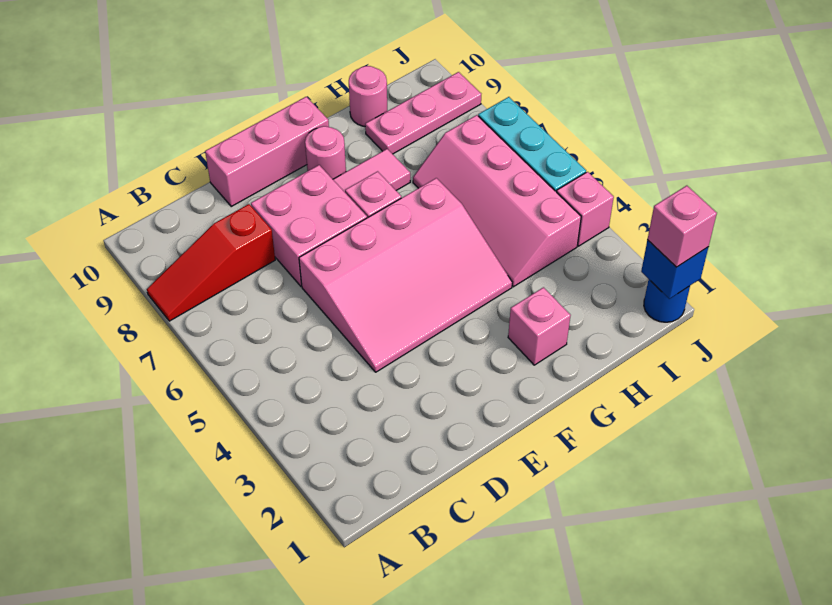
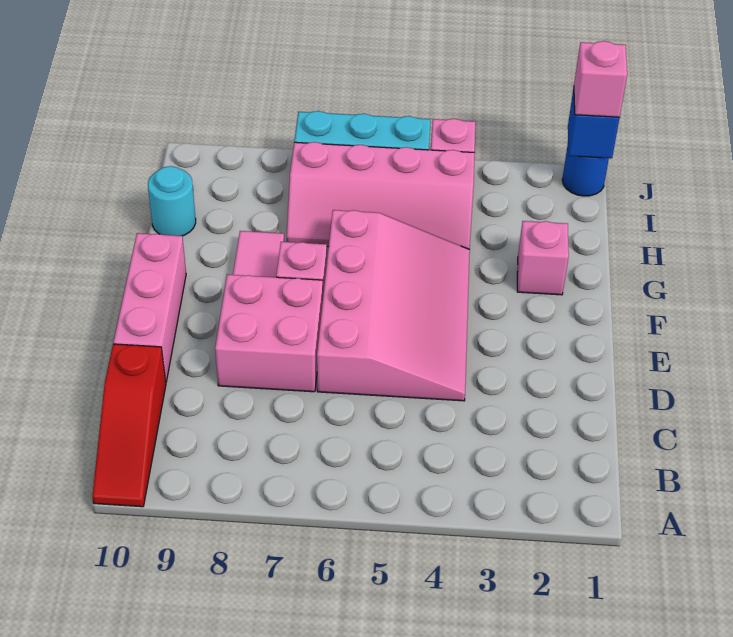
red slope A8:C8 level 1 top C -> red slope A10:C10 level 1 top C
pink round brick F9 level 1 -> none
pink plate H9:J9 level 1 -> none
pink round brick H10 level 1 -> cyan round brick H10 level 1

